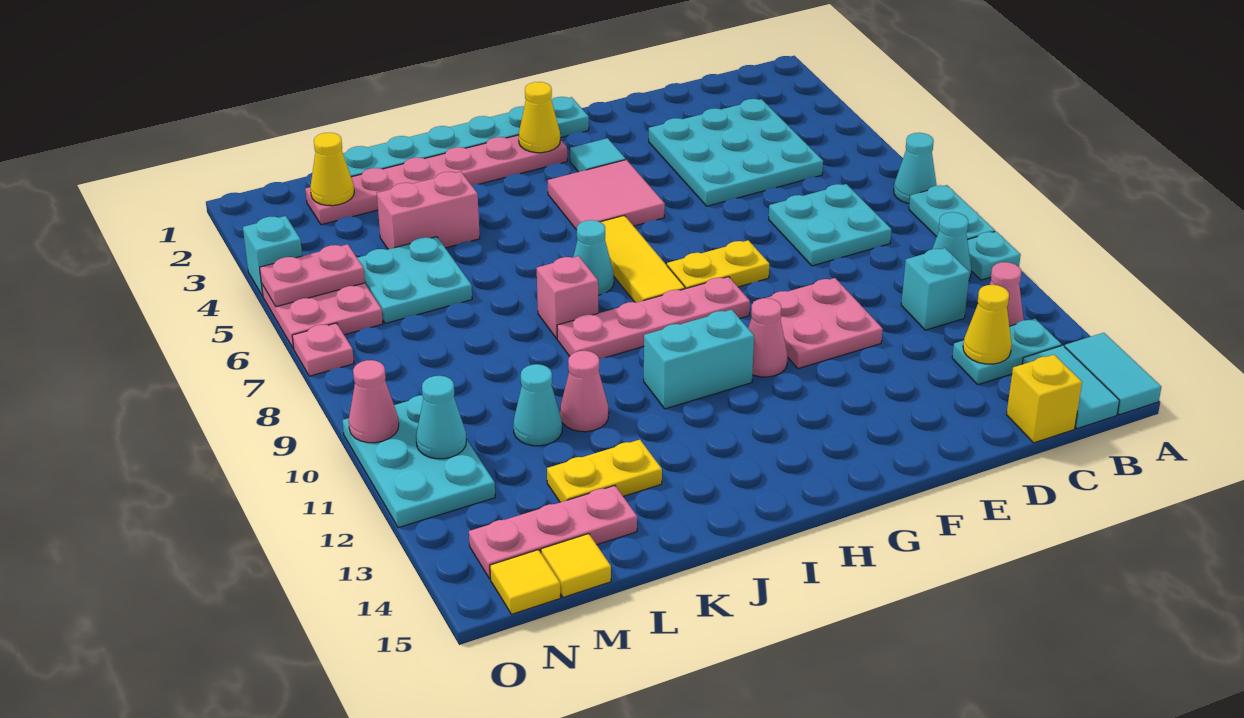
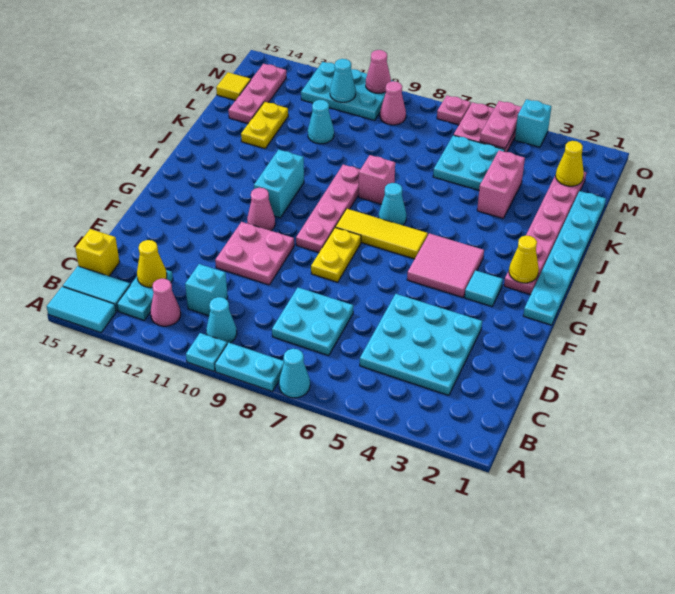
pink cone K11 level 1 -> pink cone N9 level 1
yellow tile N15 level 1 -> none

